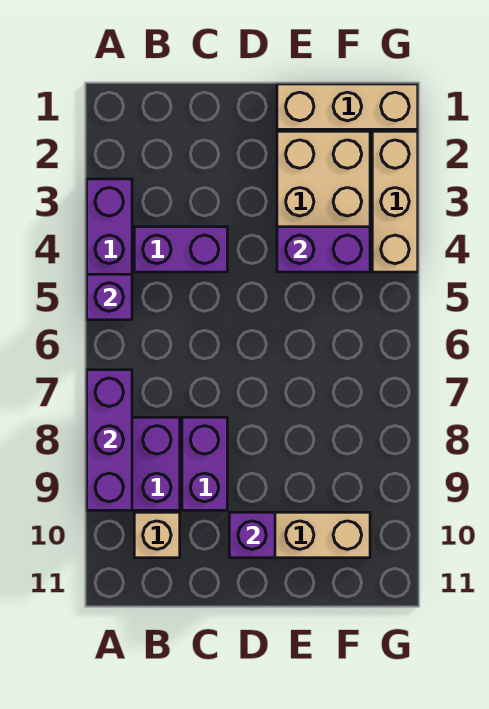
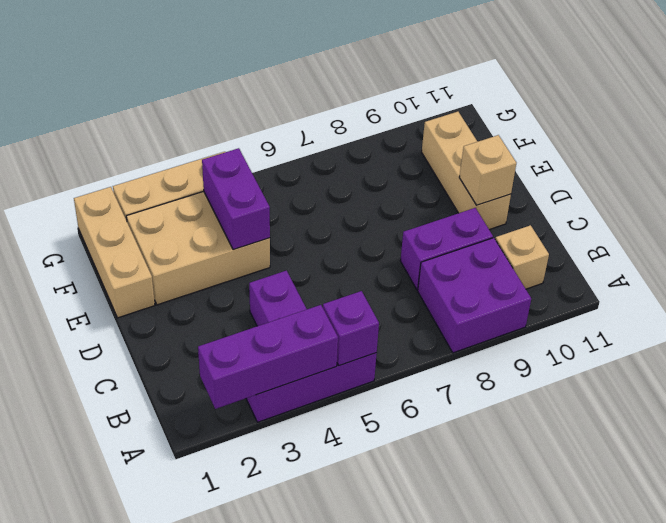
purple brick A7:A9 level 2 -> purple brick A2:A4 level 2
purple brick D10 level 2 -> tan brick D10 level 2

